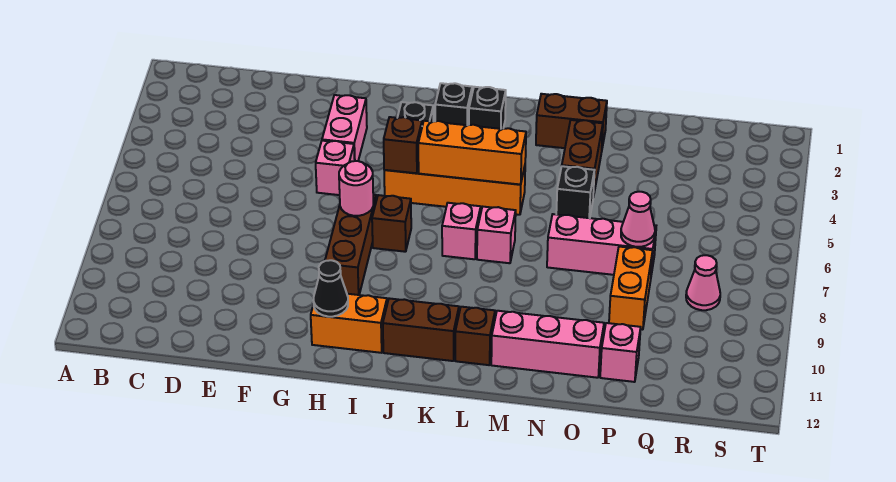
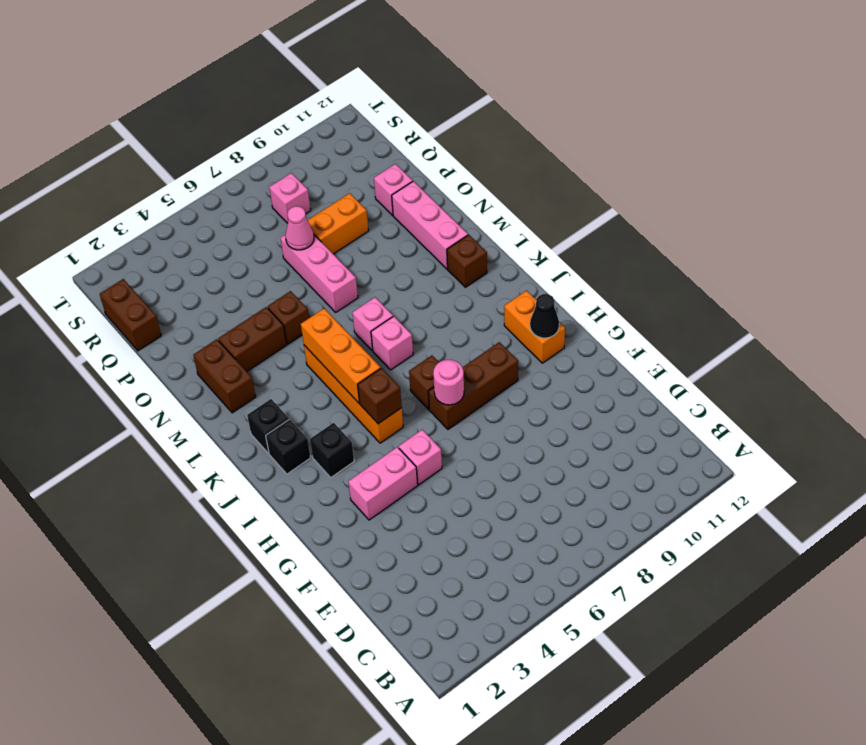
brown brick J11:K11 level 1 -> brown brick Q1:R1 level 1
black brick N5 level 1 -> brown brick N5 level 1
pink cone R8 level 1 -> pink brick R8 level 1

